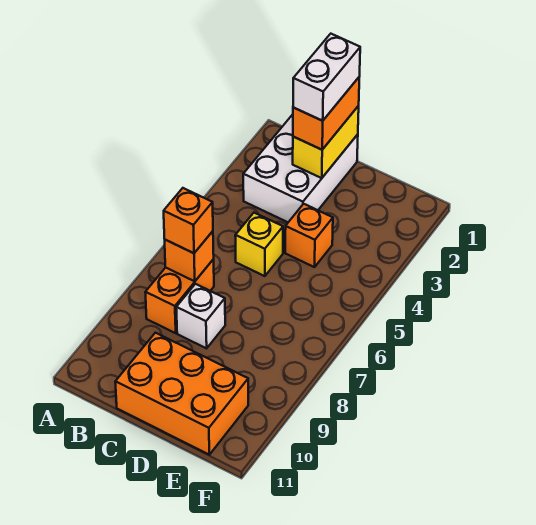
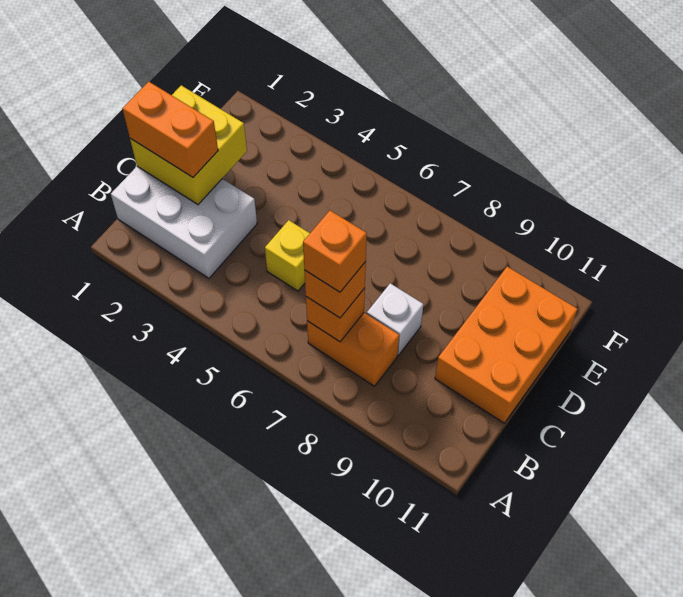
yellow brick C1:C2 level 2 -> yellow brick C1:D2 level 2
white brick C1:C2 level 4 -> none
orange brick D4 level 1 -> orange brick B7 level 4

